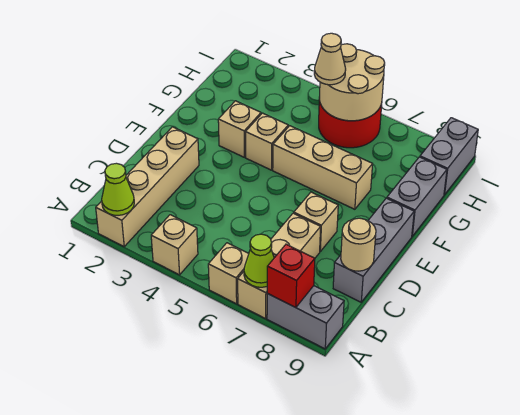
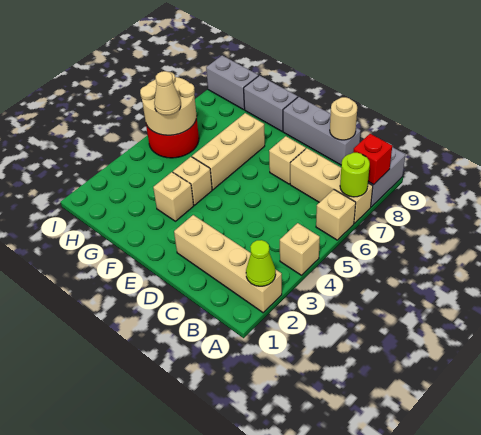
lime cone A7 level 2 -> lime round brick A7 level 2

